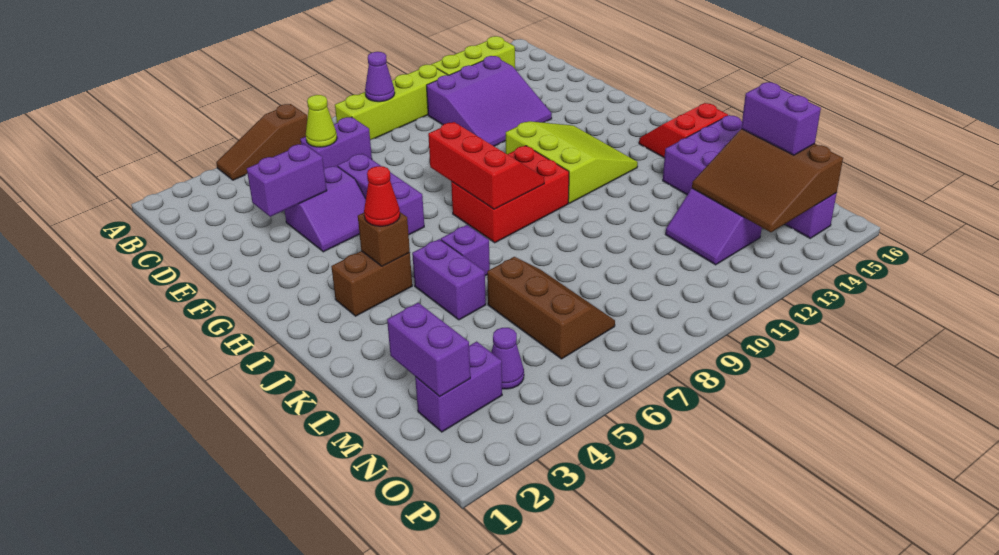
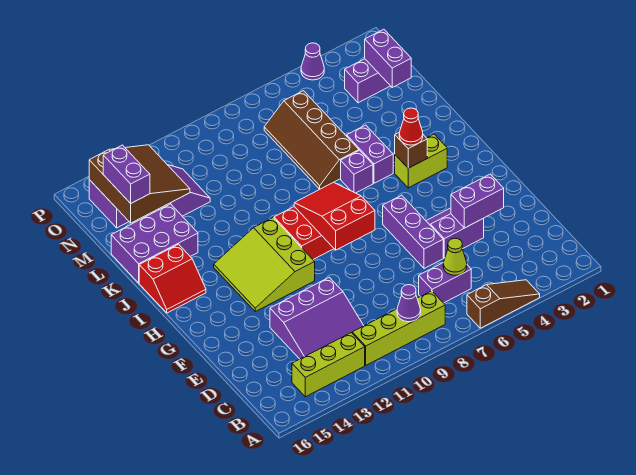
purple slope C11:E13 level 1 top C -> purple slope C11:E13 level 1 top E
red slope G8:I9 level 2 top 8 -> red slope G8:I9 level 2 top G
brown brick I3:I4 level 1 -> lime brick I3:I4 level 1
brown slope L6:N7 level 1 top 6 -> brown slope K6:N7 level 1 top 6
purple cone N4 level 1 -> purple cone P4 level 1

